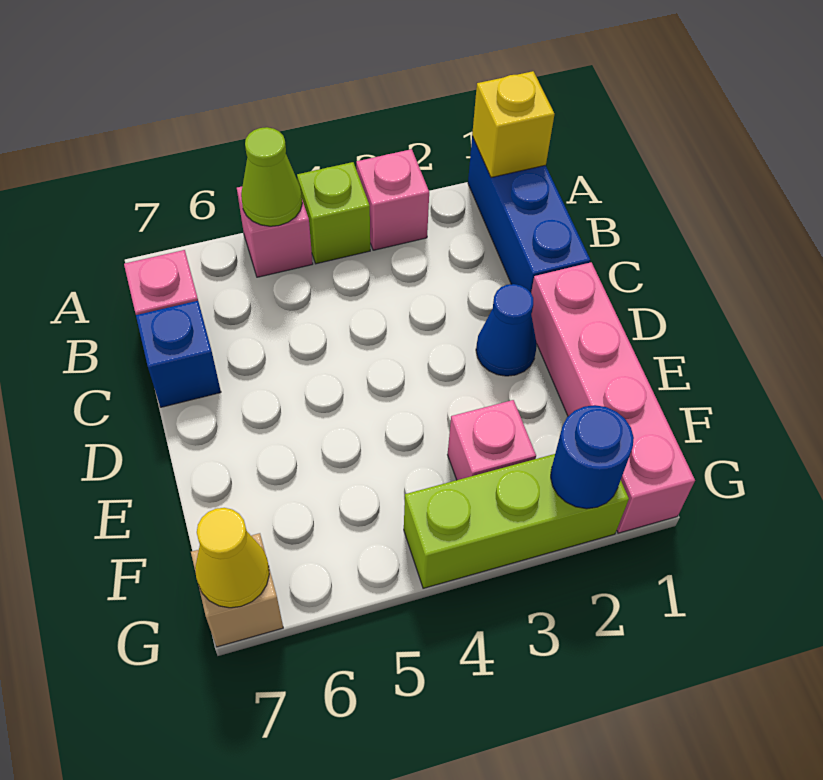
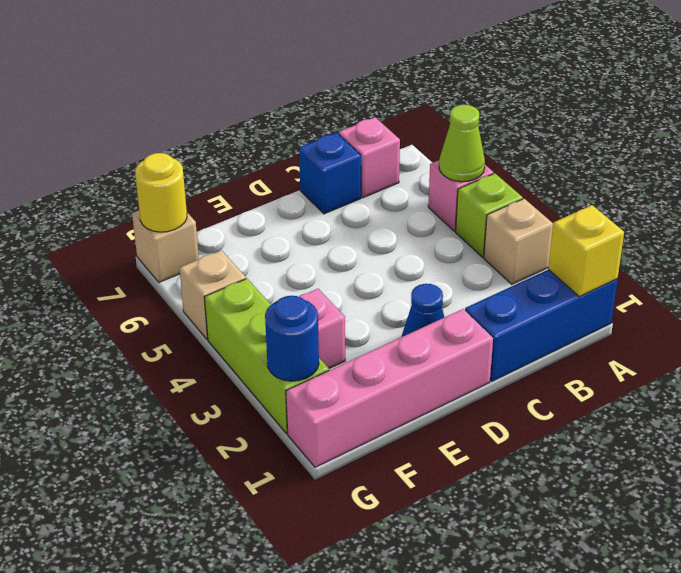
pink brick A3 level 1 -> tan brick A3 level 1
none -> tan brick G5 level 1
yellow cone G7 level 2 -> yellow round brick G7 level 2

